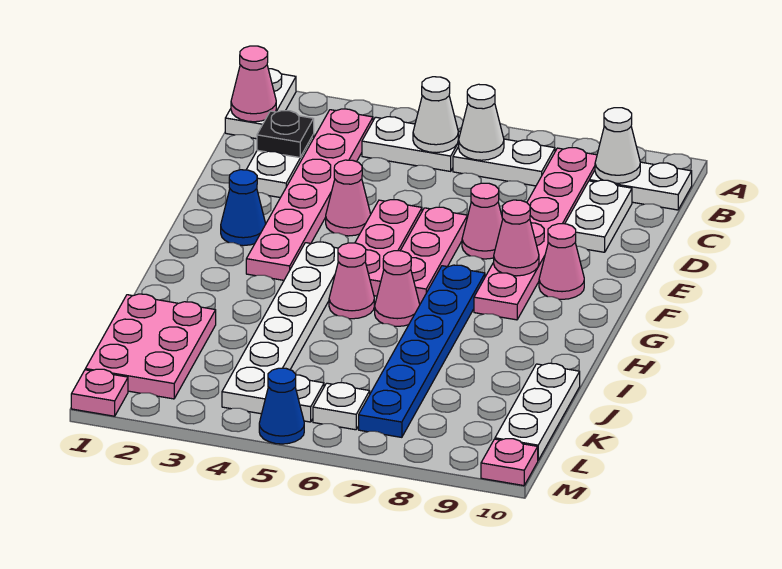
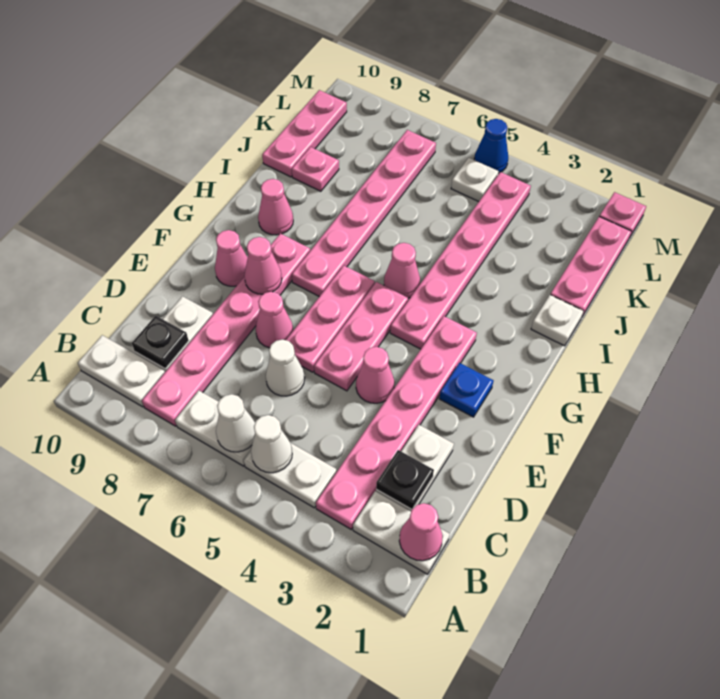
white plate A1:B1 level 1 -> white plate B1:B2 level 1
white cone B9 level 2 -> white cone D6 level 1
none -> black plate C9 level 2
blue cone F2 level 1 -> blue plate F2 level 1
white plate G4:L4 level 1 -> pink plate G4:L4 level 1
blue plate G7:L7 level 1 -> pink plate G7:L7 level 1
pink cone H6 level 1 -> pink cone H9 level 1
pink plate J1:L2 level 1 -> pink plate J1:L1 level 1
white plate J10:L10 level 1 -> pink plate J10:L10 level 1
white plate L6 level 1 -> white plate I1 level 1
pink plate M10 level 1 -> pink plate J9 level 1

